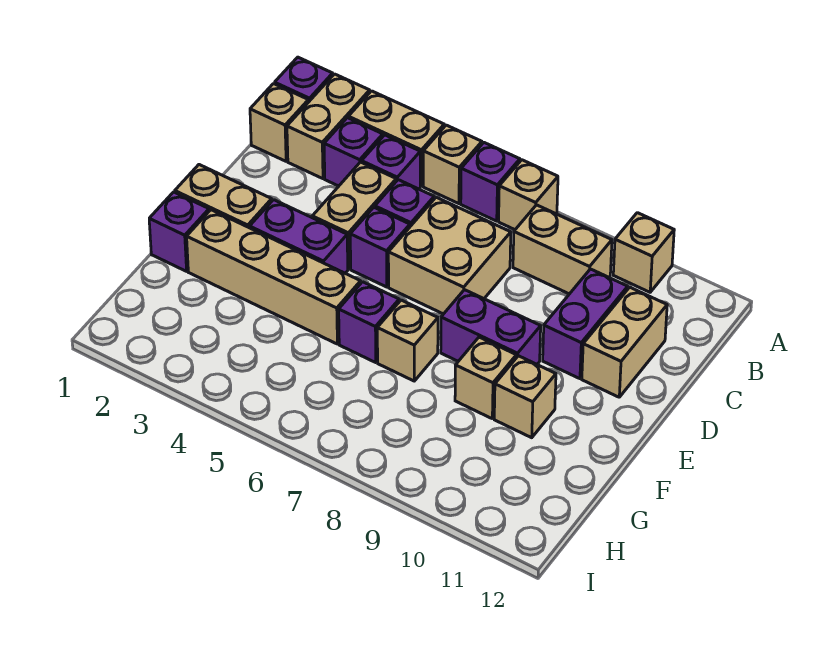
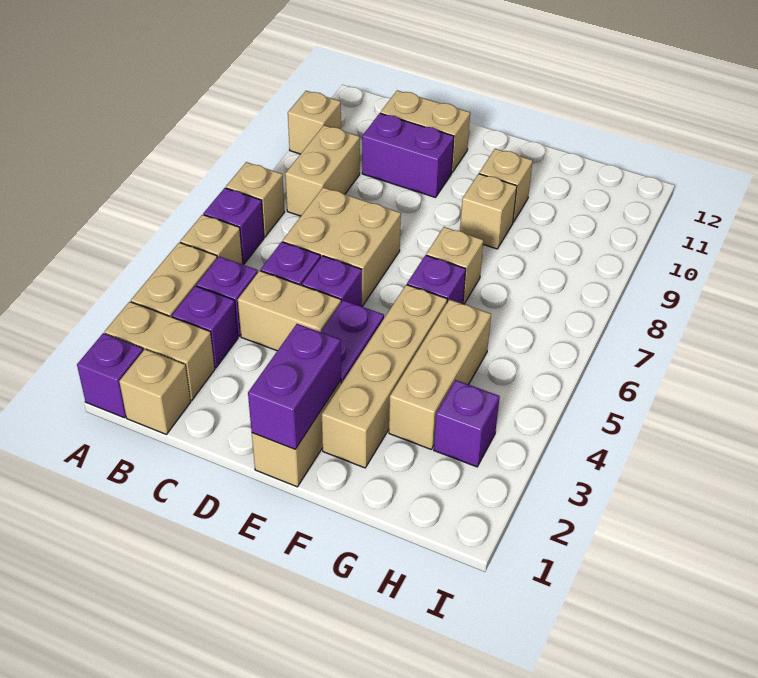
purple brick E8:E9 level 1 -> purple brick E1:E2 level 2
purple brick F1 level 1 -> purple brick H3 level 1
none -> tan brick G3:G5 level 1

